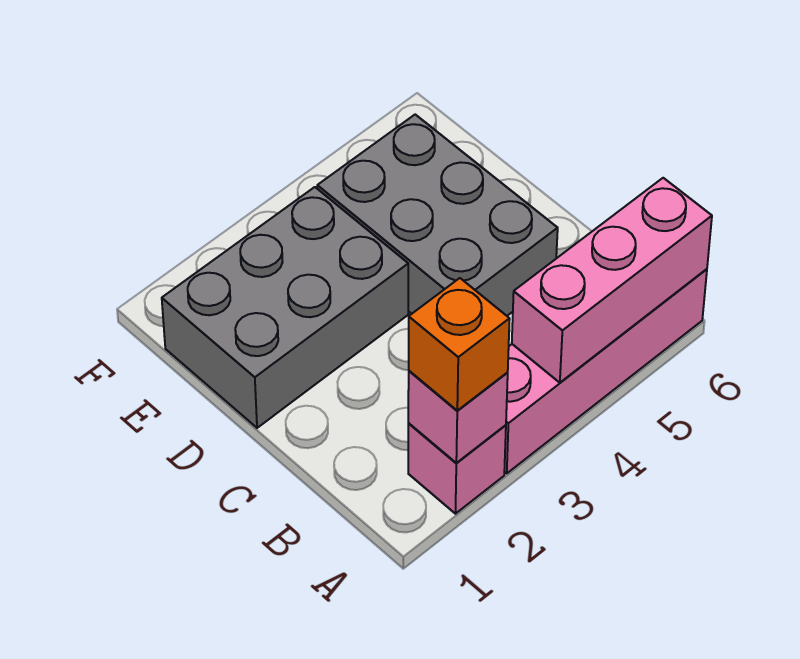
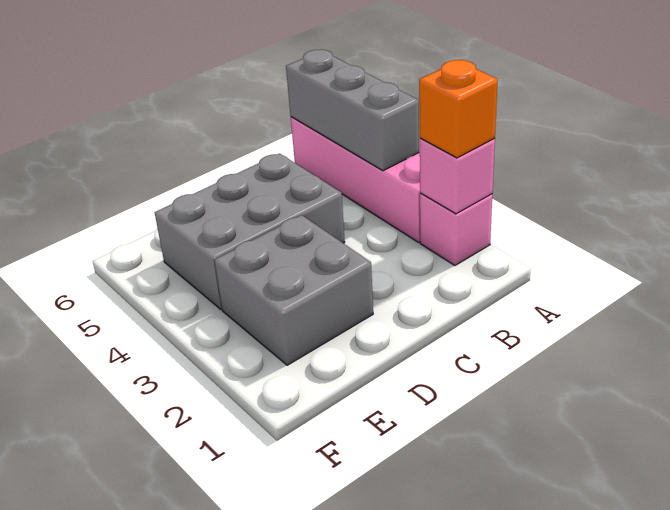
pink brick A4:A6 level 2 -> grey brick A4:A6 level 2
grey brick D1:E3 level 1 -> grey brick D2:E3 level 1

